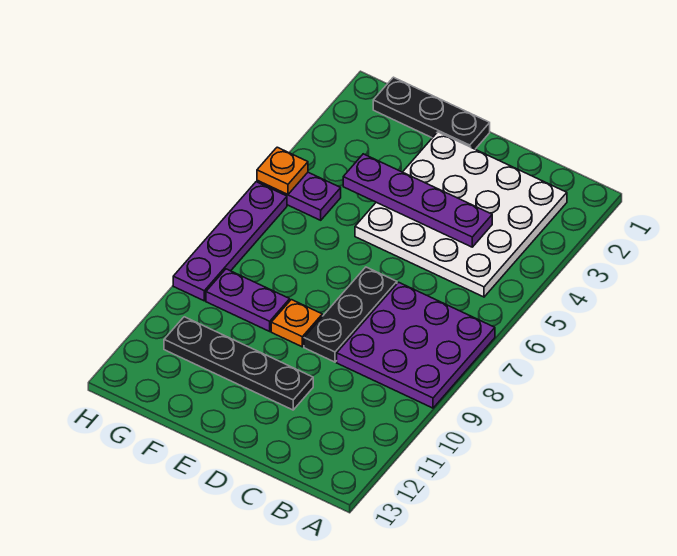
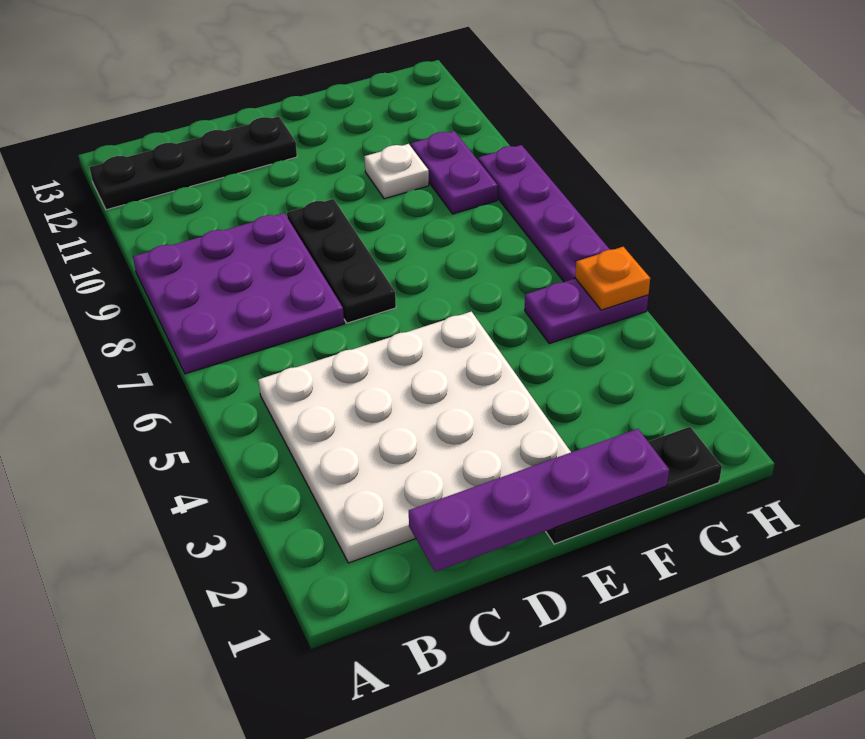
purple plate C4:F4 level 2 -> purple plate C1:F1 level 2
black plate D11:G11 level 1 -> black plate A12:D12 level 1
orange plate E9 level 1 -> none
purple plate F9:G9 level 1 -> purple plate G9:G10 level 1
none -> white plate F10 level 1

